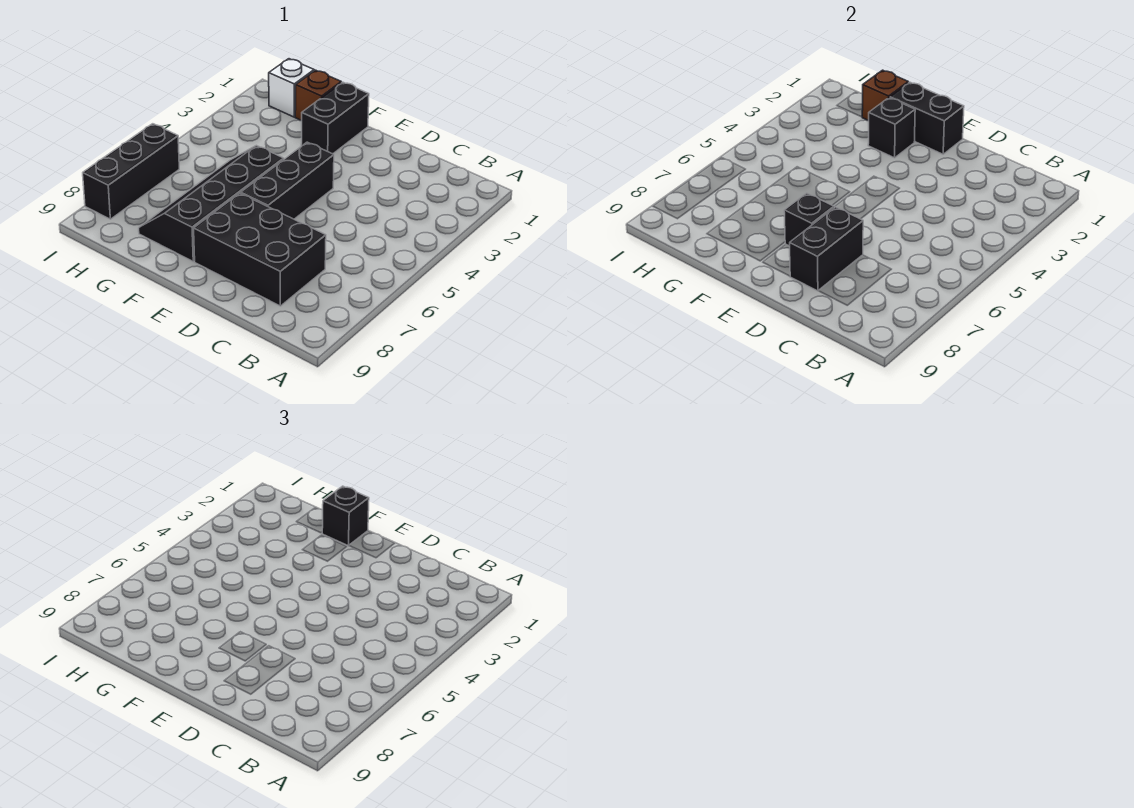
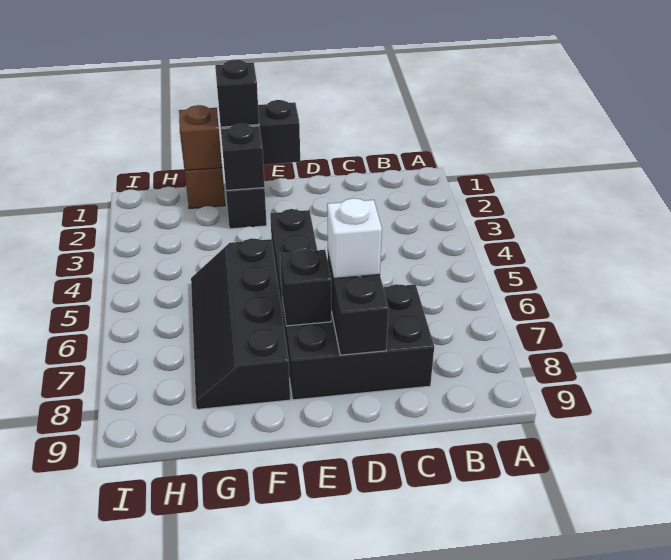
white brick H1 level 1 -> white brick D7 level 3
black brick I6:I8 level 1 -> none

